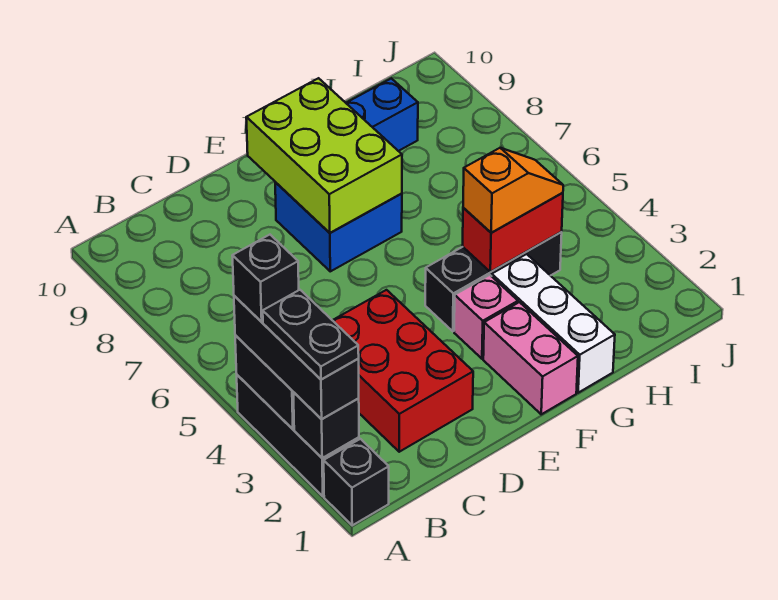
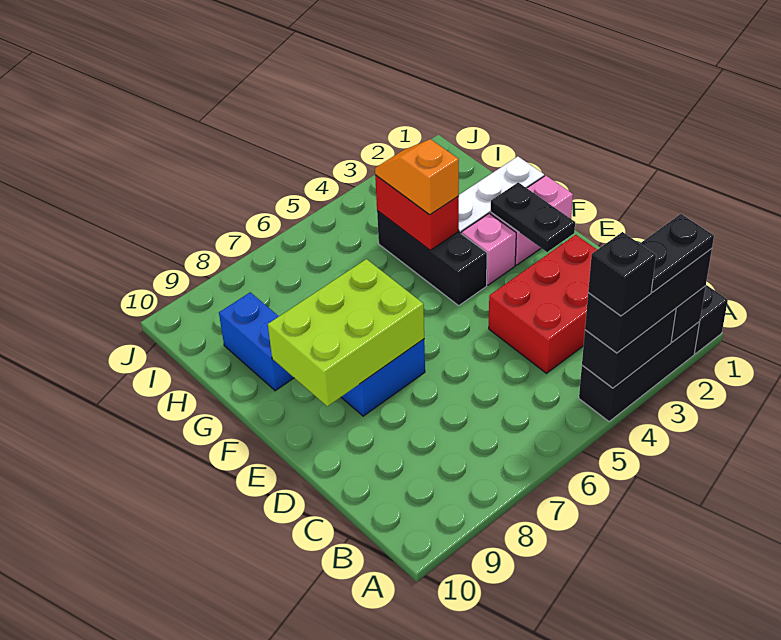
none -> black plate E2:F2 level 2

